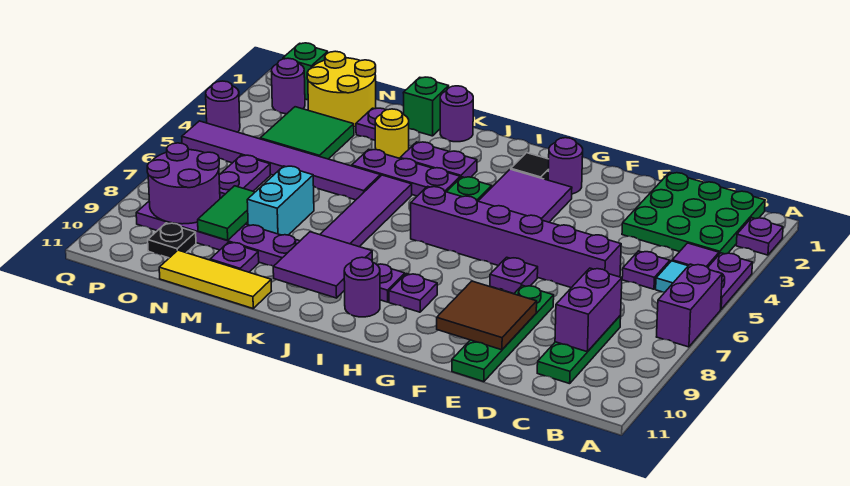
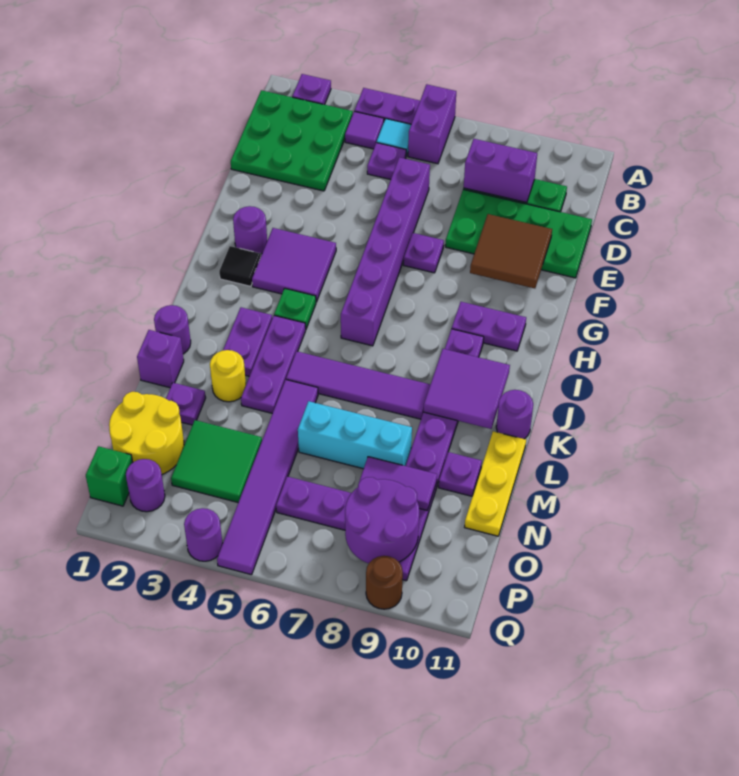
purple brick A6:A7 level 1 -> purple brick A6:B6 level 1
green plate E8:E11 level 1 -> green plate D8:E11 level 1
purple plate H9 level 1 -> purple plate H9:H10 level 1
purple round brick I10 level 1 -> purple round brick K11 level 1
green brick L1 level 1 -> purple brick L1 level 1
yellow tile L11:N11 level 1 -> yellow plate L11:N11 level 1
cyan brick M7:M8 level 1 -> cyan brick M6:M8 level 1
green tile N8:N9 level 2 -> purple tile N8:N9 level 2
black plate O10 level 1 -> none
none -> brown round brick Q9 level 1

